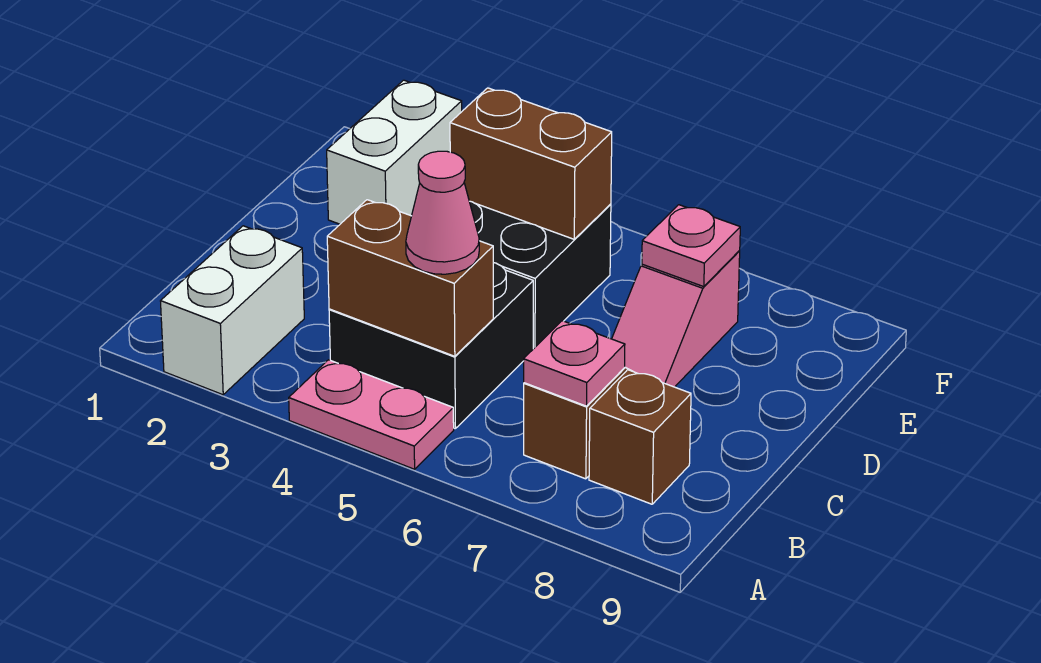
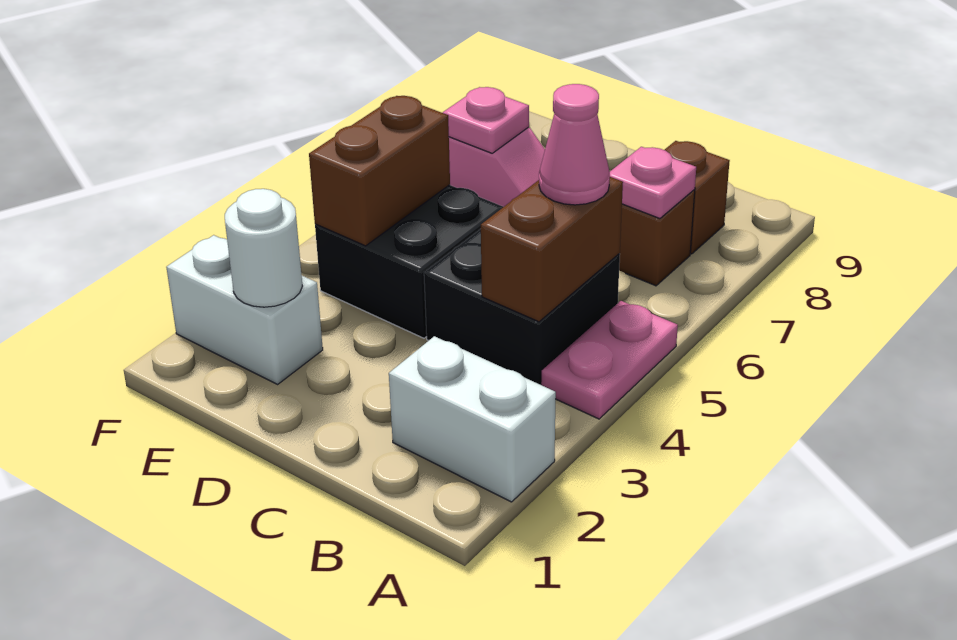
none -> white round brick E2 level 2

